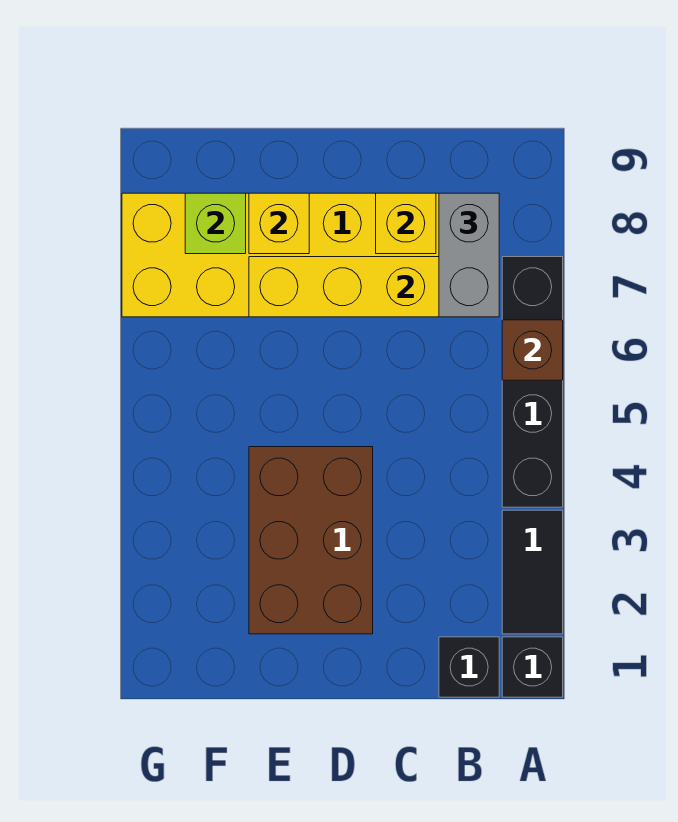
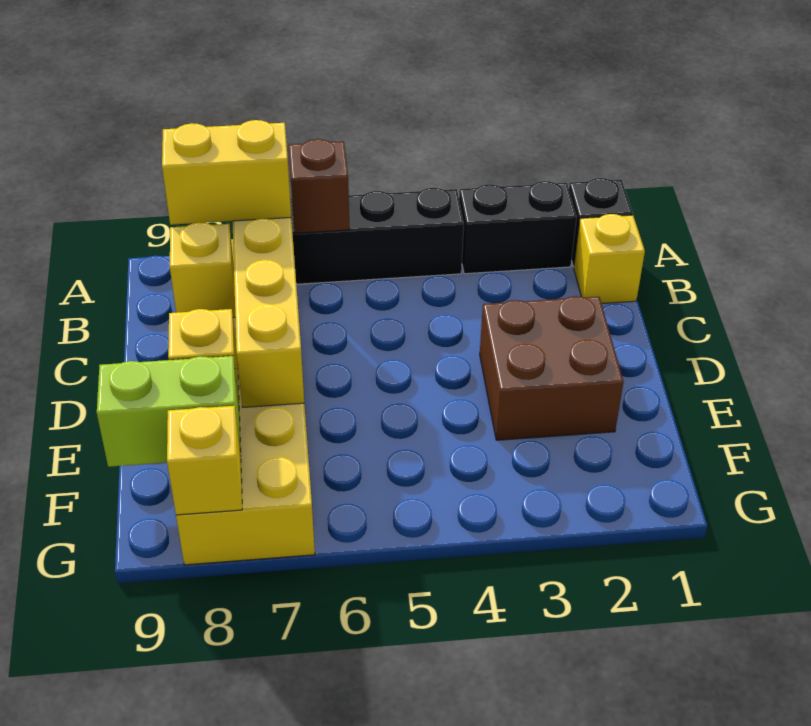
black tile A2:A3 level 1 -> black brick A2:A3 level 1
black brick B1 level 1 -> yellow brick B1 level 1
grey brick B7:B8 level 3 -> yellow brick B7:B8 level 3
brown brick D2:E4 level 1 -> brown brick D2:E3 level 1
lime brick F8 level 2 -> lime brick F8:F9 level 2
none -> yellow brick G8 level 2

